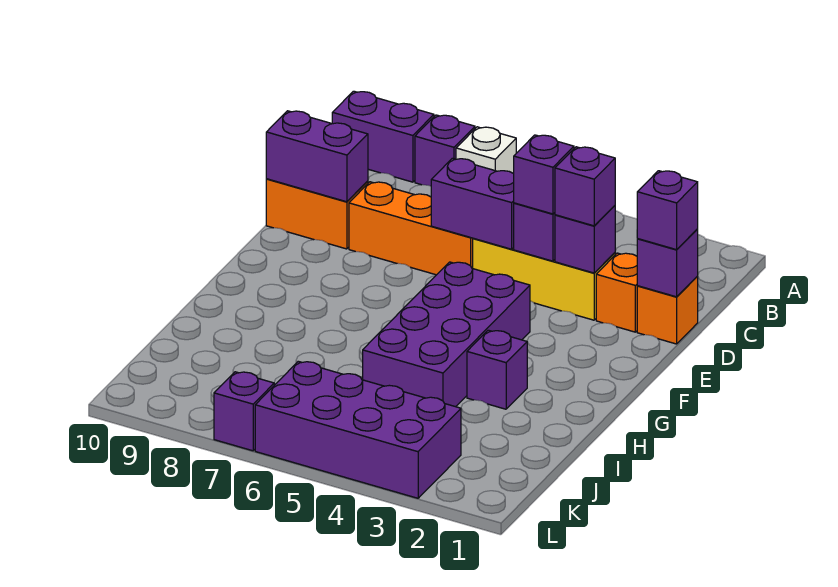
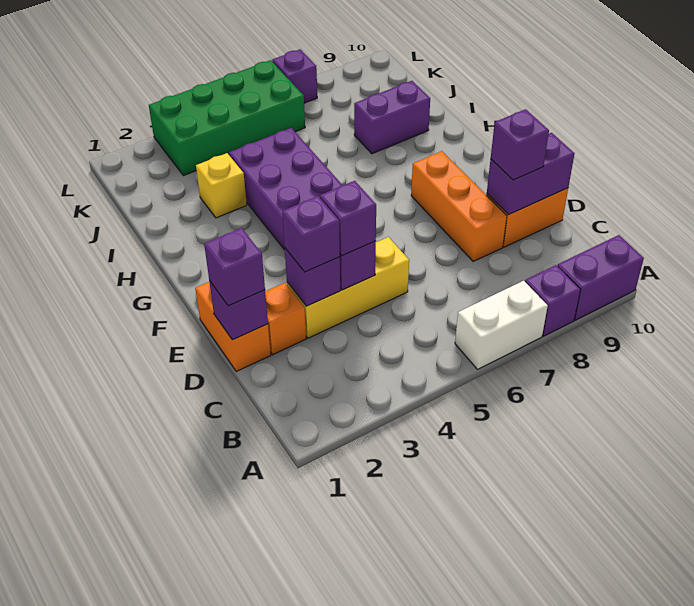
white brick A7 level 1 -> white brick A6:A7 level 1
orange brick D1 level 1 -> orange brick D1:E1 level 1
purple brick D5:D6 level 2 -> purple brick I8:I9 level 1
orange brick D6:D8 level 1 -> orange brick D8:F8 level 1
purple brick H3 level 1 -> purple brick D9 level 3
none -> yellow brick I3 level 1
purple brick K3:L6 level 1 -> green brick K3:L6 level 1

